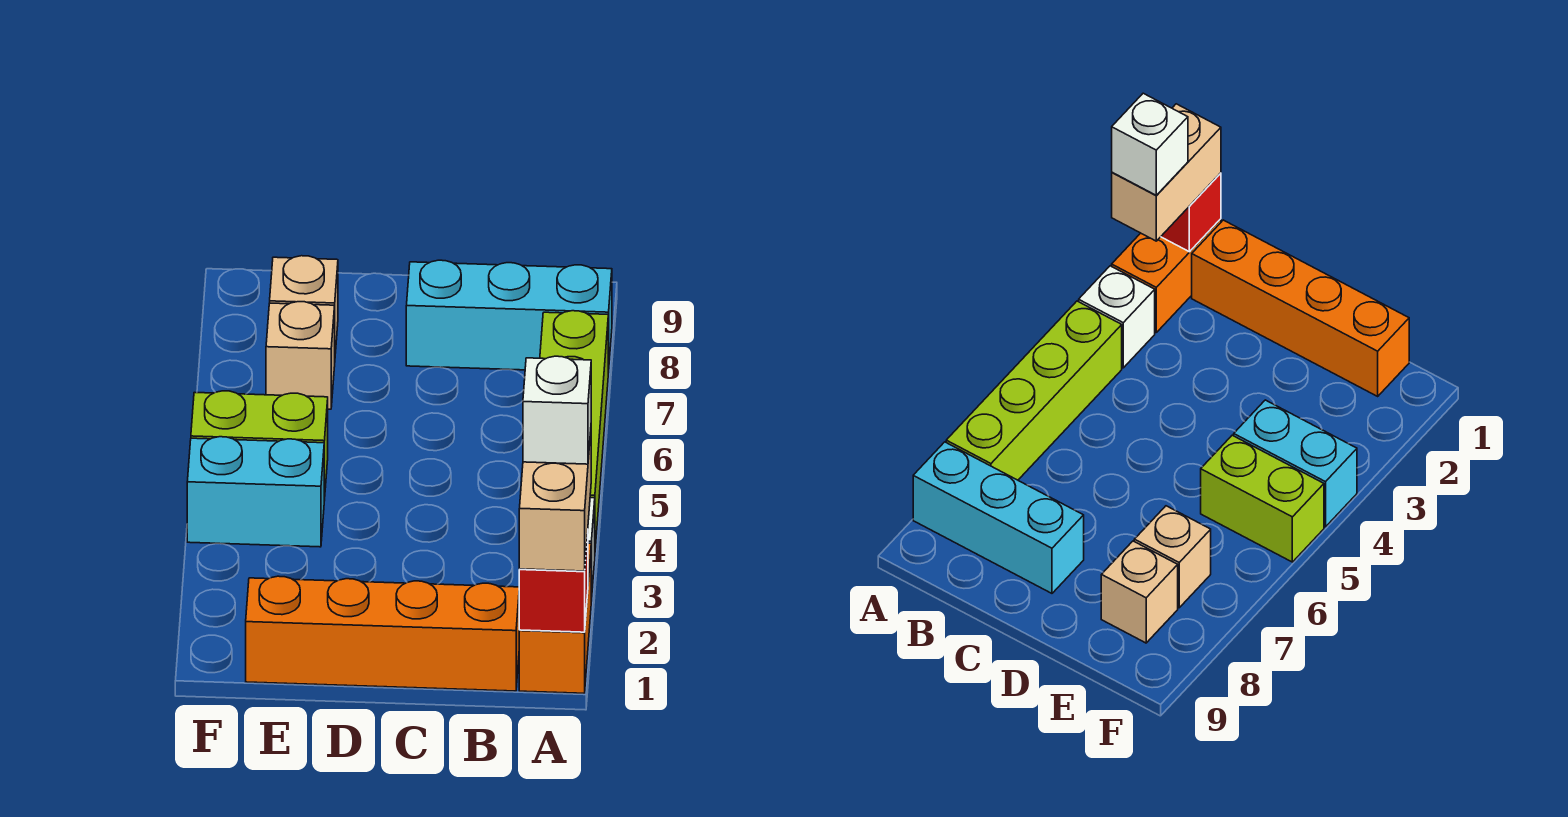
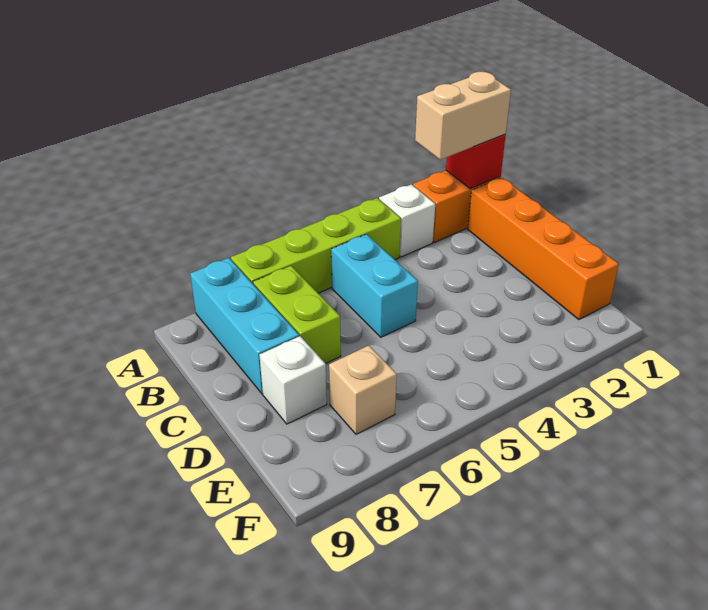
white brick A2 level 4 -> white brick D8 level 1
cyan brick E4:F4 level 1 -> cyan brick B5:C5 level 1
lime brick E5:F5 level 1 -> lime brick B7:C7 level 1
tan brick E8 level 1 -> none

